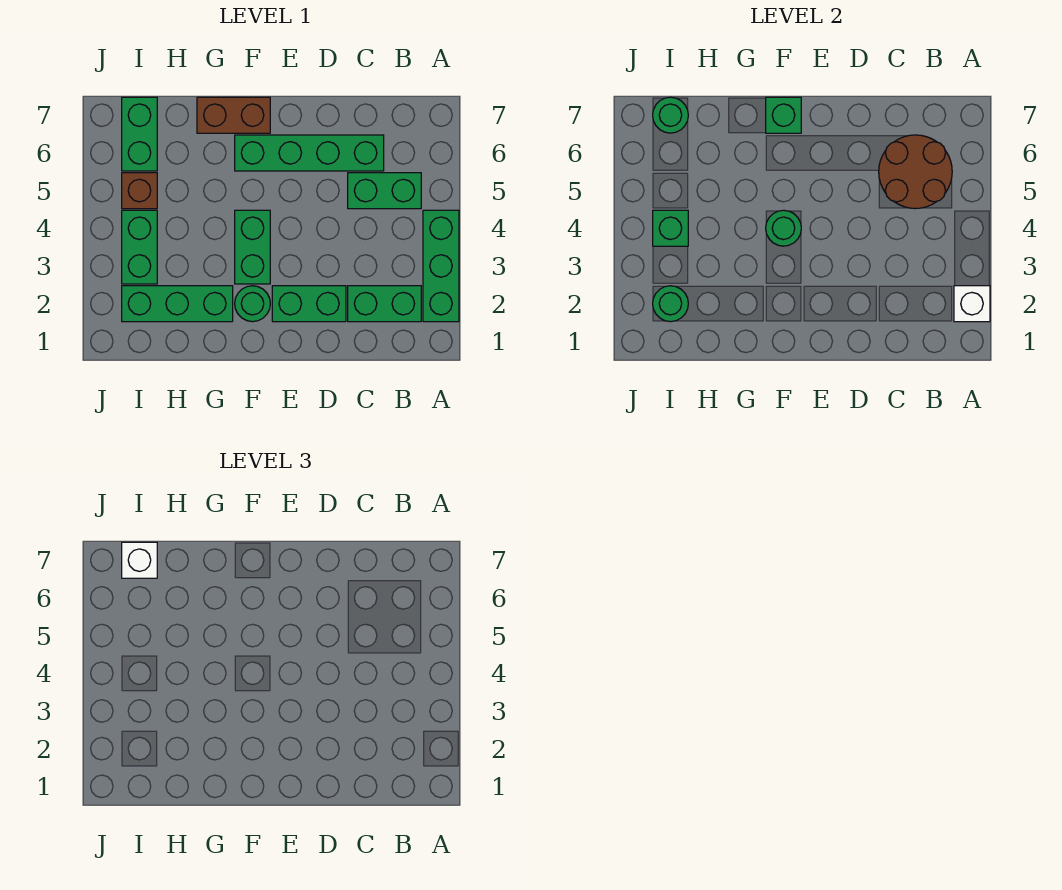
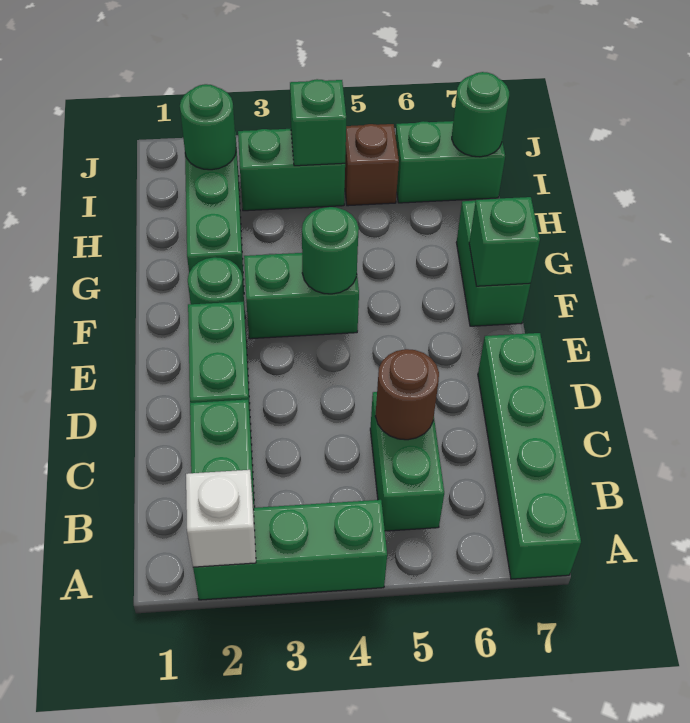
brown round brick B5:C6 level 2 -> brown round brick C5 level 2
green brick C6:F6 level 1 -> green brick A7:D7 level 1
brown brick F7:G7 level 1 -> green brick F7:G7 level 1
white brick I7 level 3 -> none

